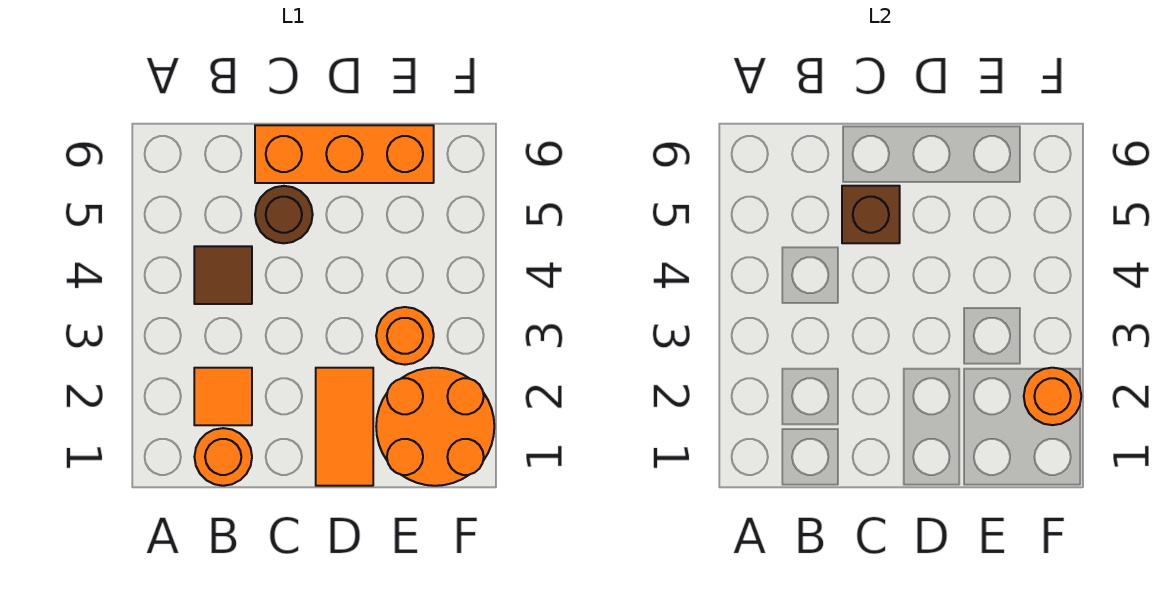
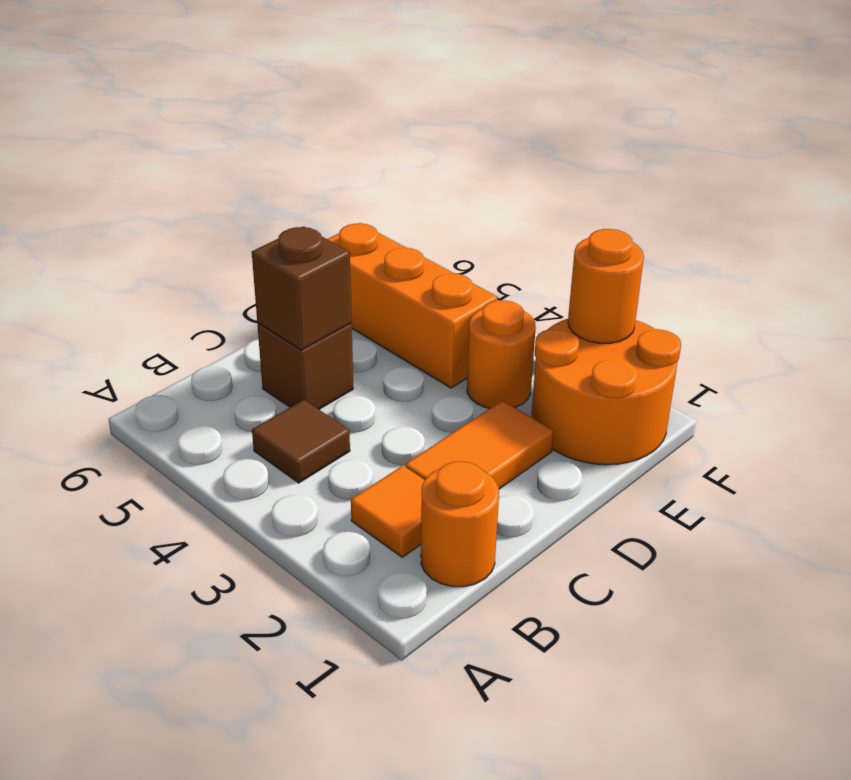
brown round brick C5 level 1 -> brown brick C5 level 1
orange brick C6:E6 level 1 -> orange brick E4:E6 level 1
orange tile D1:D2 level 1 -> orange tile C2:D2 level 1

